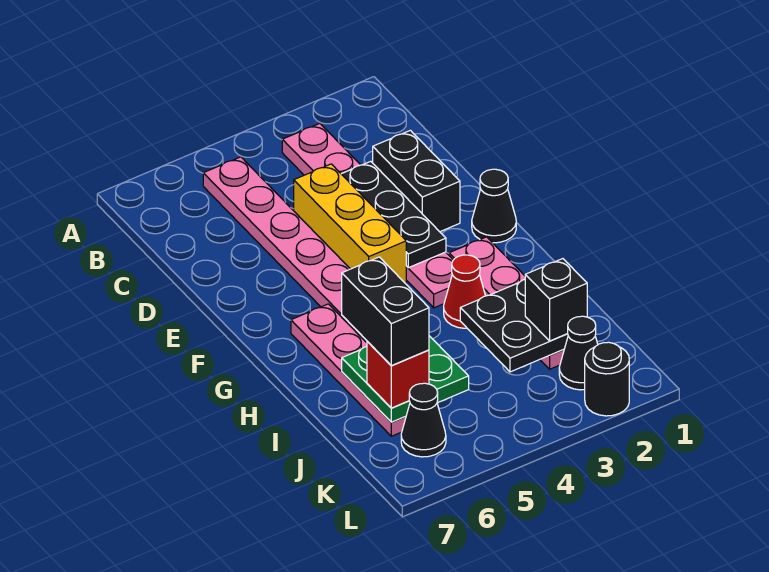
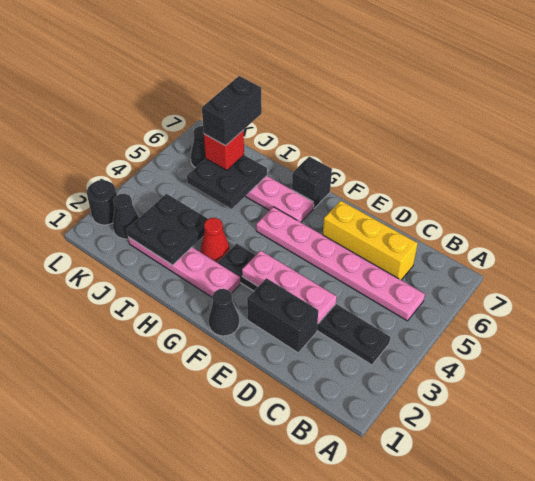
pink plate B3:G3 level 1 -> black plate B3:G3 level 1
black plate D3:F3 level 2 -> pink plate D3:F3 level 2
yellow brick D4:F4 level 1 -> yellow brick C6:E6 level 1
green plate I5:J6 level 2 -> black plate I5:J6 level 2
black brick I6:J6 level 4 -> black brick J6:J7 level 4
black brick J2 level 3 -> black brick G7 level 1

